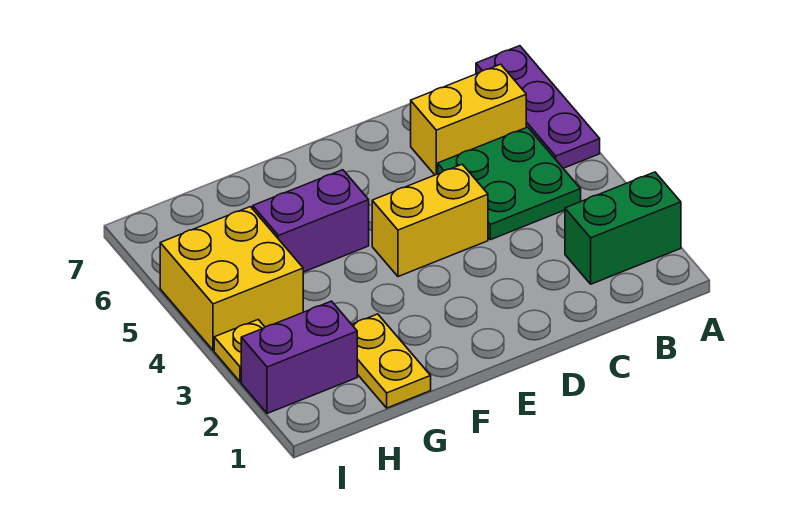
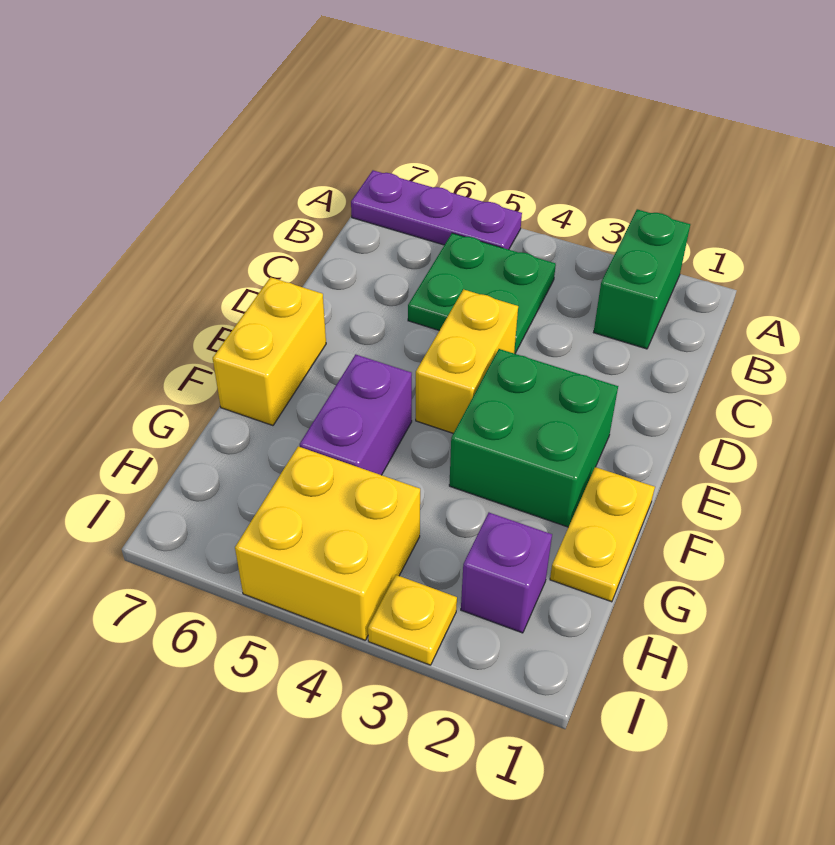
yellow brick B6:C6 level 1 -> yellow brick E7:F7 level 1
none -> green brick E2:F3 level 1
yellow plate G1:G2 level 1 -> yellow plate F1:G1 level 1
purple brick H2:I2 level 1 -> purple brick H2 level 1

